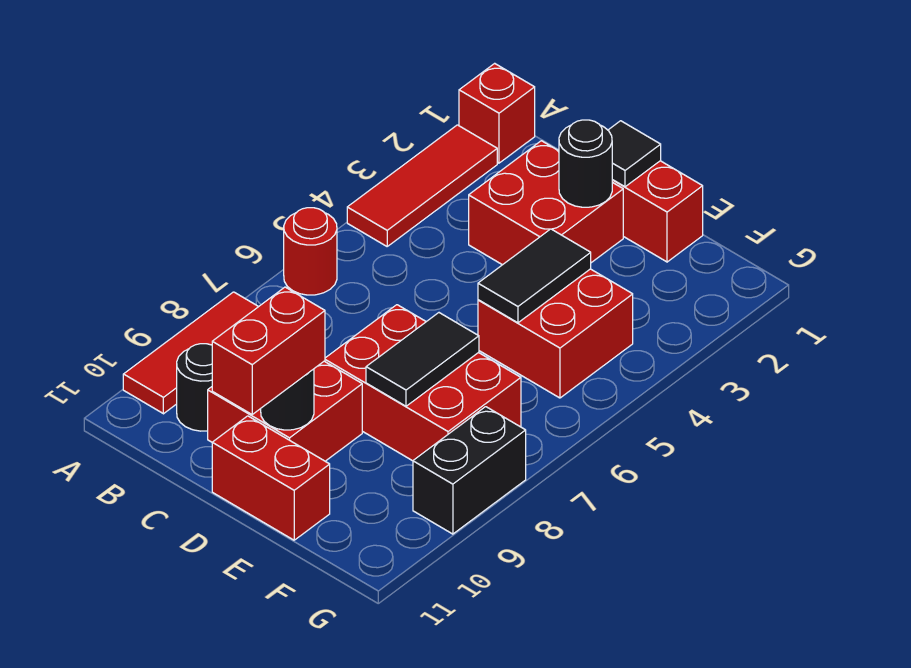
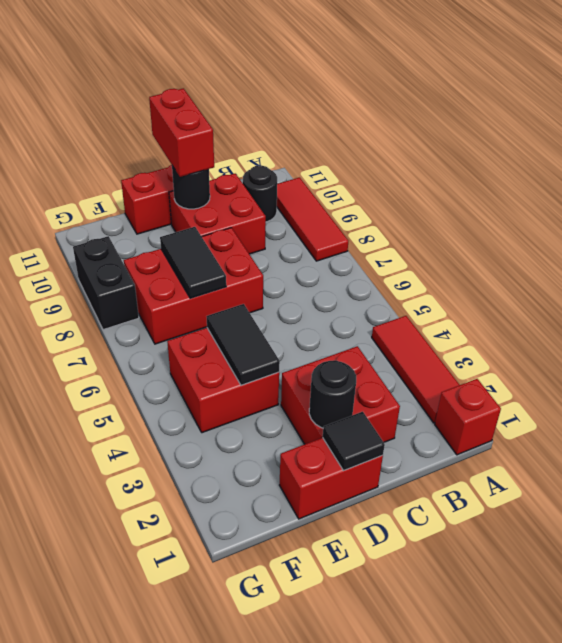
red round brick A6 level 1 -> none

